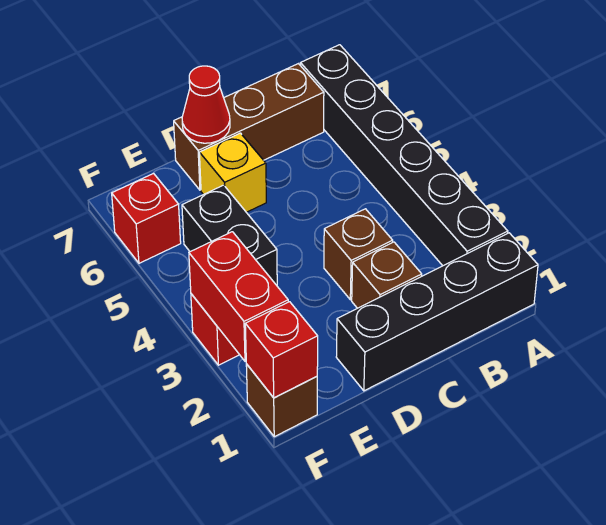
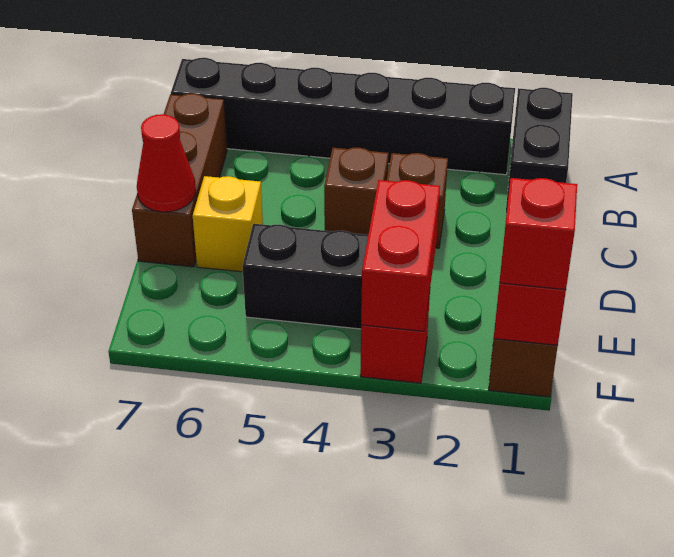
black brick A1:D1 level 1 -> black brick A1:B1 level 1
brown brick C2 level 1 -> brown brick C4 level 1
red brick F2:F3 level 2 -> red brick E3:F3 level 2
red brick F6 level 1 -> red brick F1 level 3

